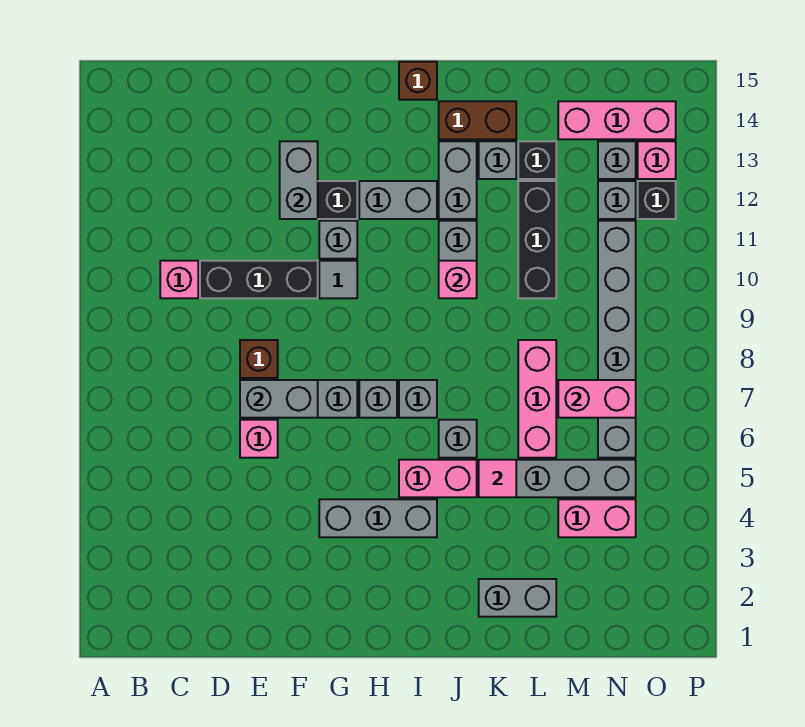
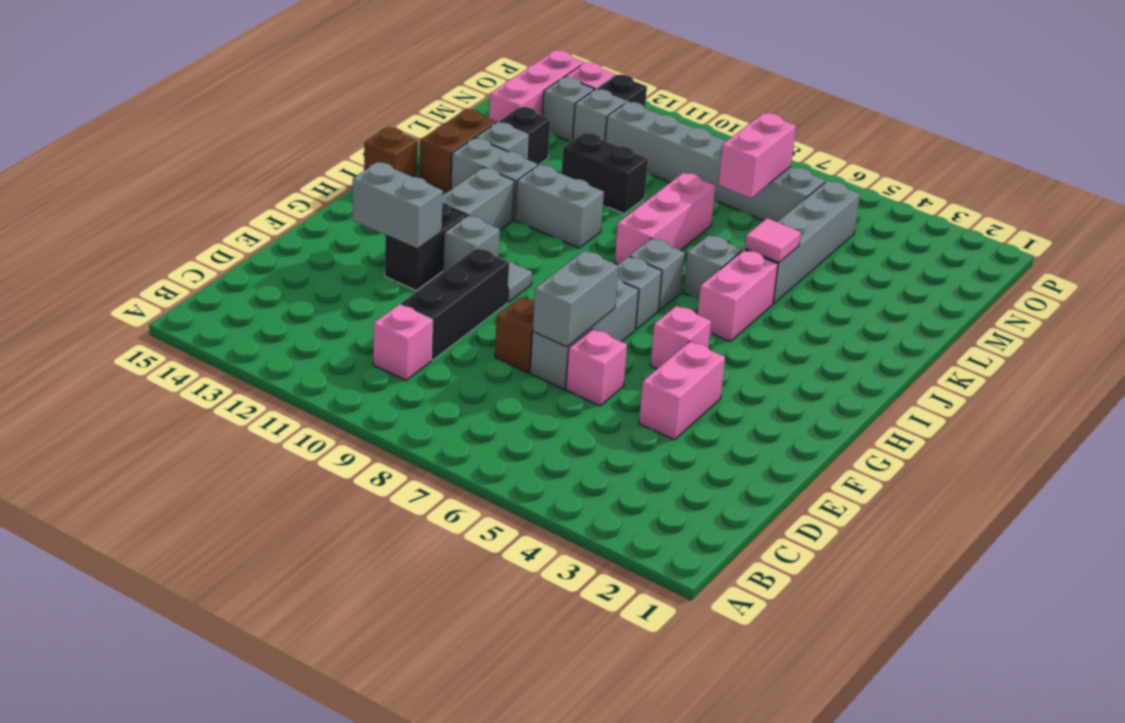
grey brick G4:I4 level 1 -> none
pink brick J10 level 2 -> pink brick G5 level 1
grey brick K2:L2 level 1 -> none
pink brick L6:L8 level 1 -> pink brick J8:L8 level 1
black brick L10:L12 level 1 -> black brick L10:L11 level 1
pink brick M4:N4 level 1 -> pink brick E4:F4 level 1

